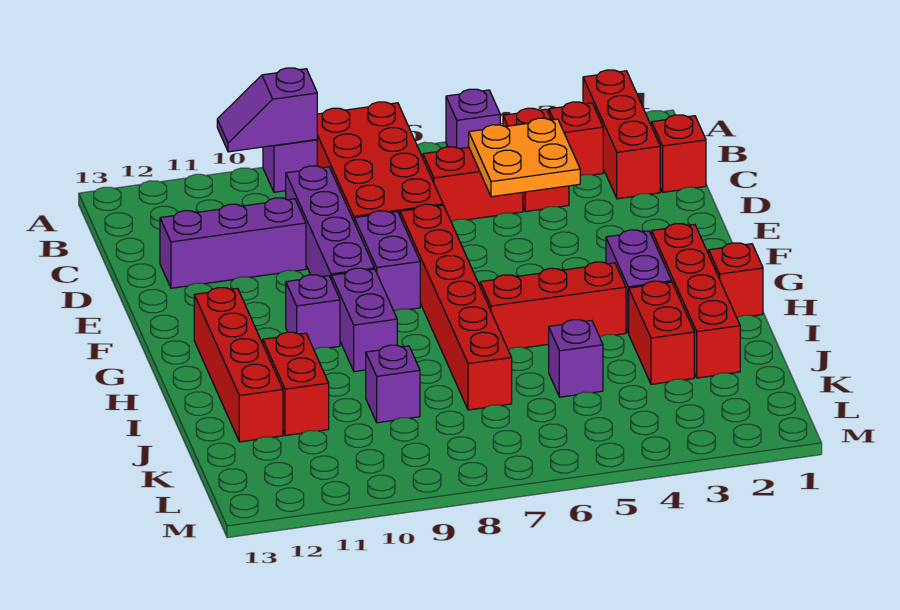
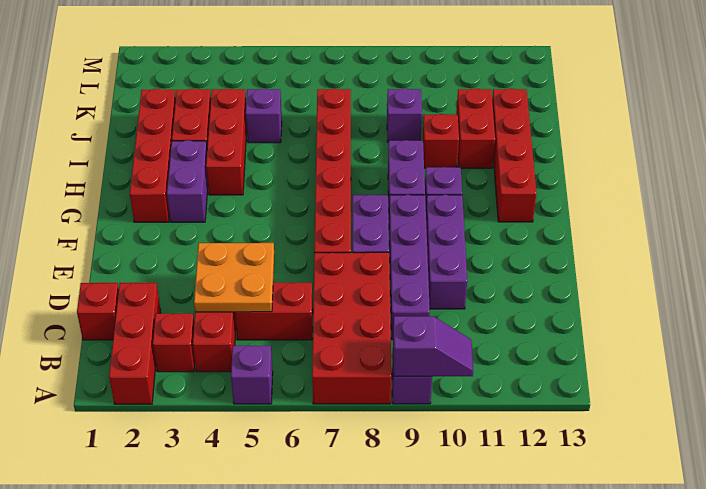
purple brick D10:D12 level 1 -> purple brick D10:F10 level 1
red brick H1 level 1 -> red brick I10 level 1
red brick H4:H6 level 1 -> red brick H4:J4 level 1

